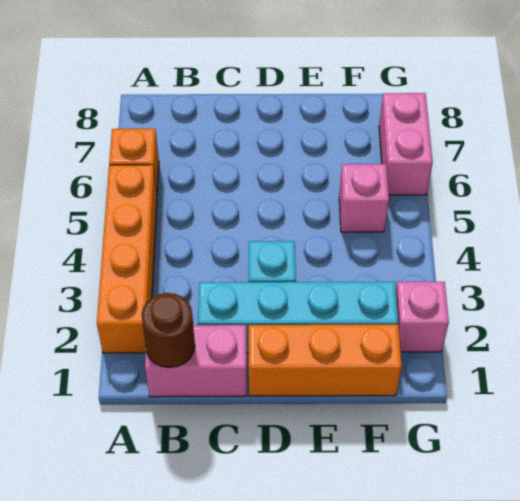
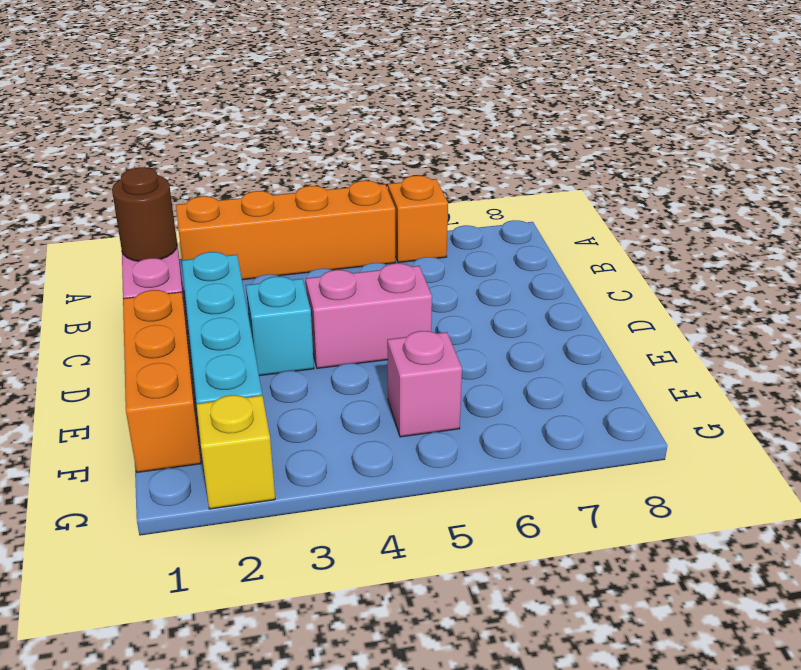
pink brick G2 level 1 -> yellow brick G2 level 1
pink brick G6:G7 level 1 -> pink brick D4:D5 level 1

